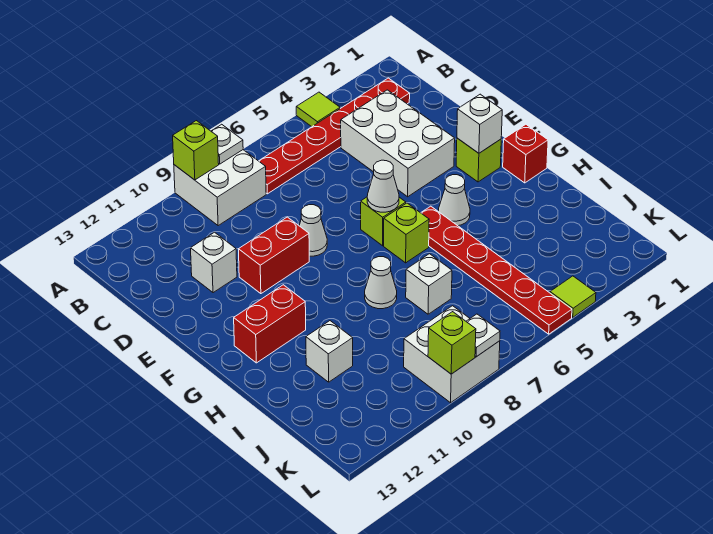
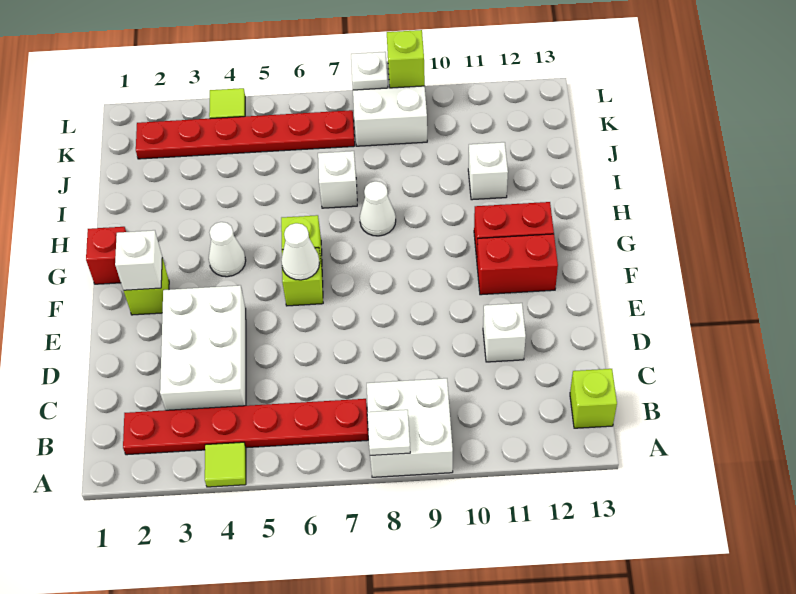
lime brick A9 level 2 -> lime brick B13 level 1
white cone E8 level 1 -> none
red brick E9:E10 level 1 -> red brick F11:F12 level 1
red plate G5:L5 level 1 -> red plate K2:K7 level 1

